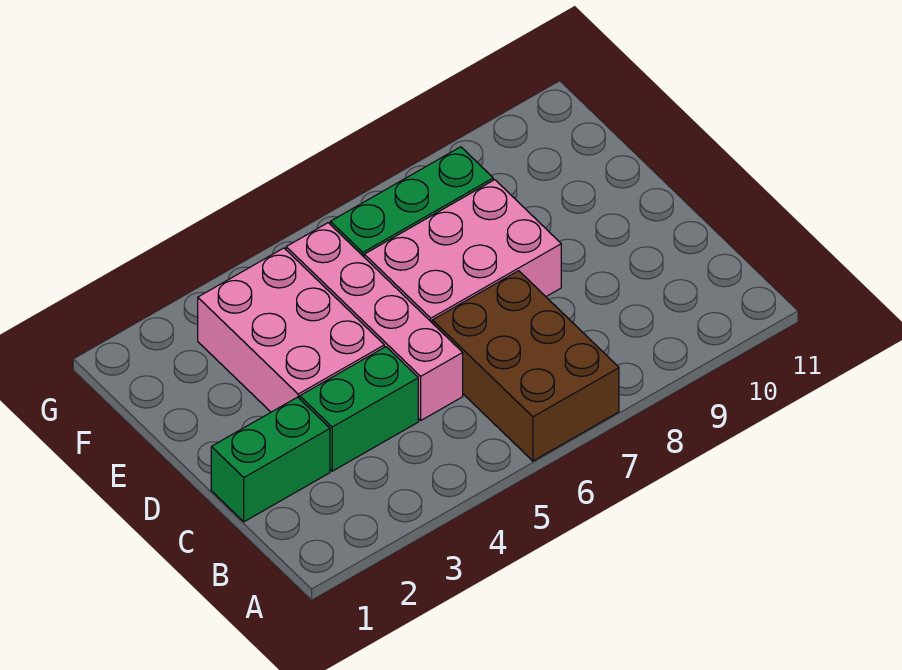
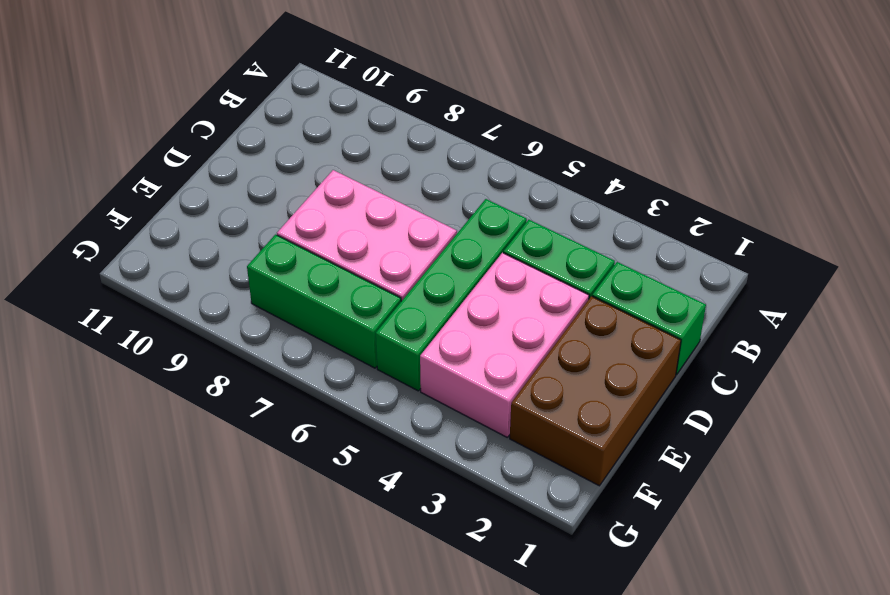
brown brick A6:C7 level 1 -> brown brick D1:F2 level 1
pink brick C5:F5 level 1 -> green brick C5:F5 level 1

